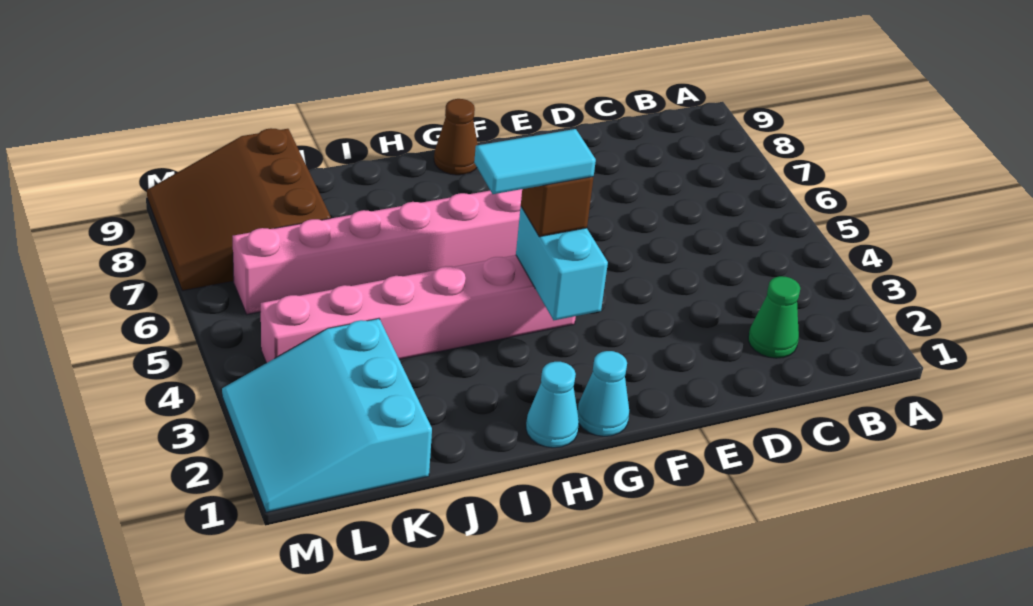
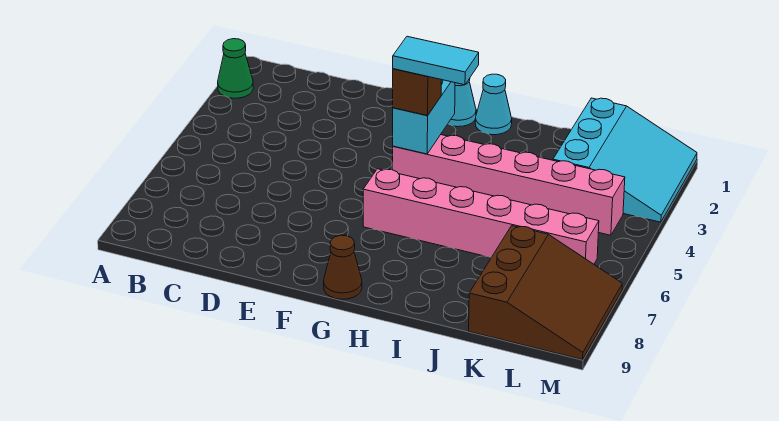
green cone C2 level 1 -> green cone A2 level 1

